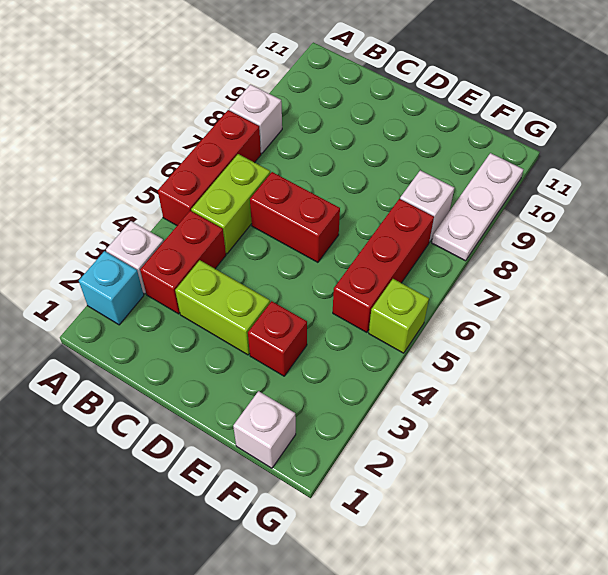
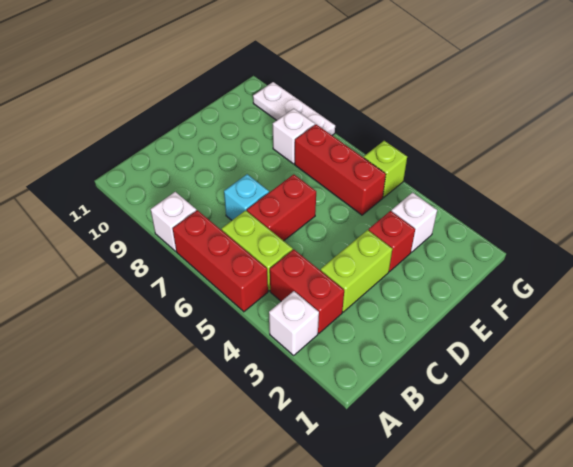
cyan brick A2 level 1 -> cyan brick C7 level 1
white brick F1 level 1 -> white brick F3 level 1

